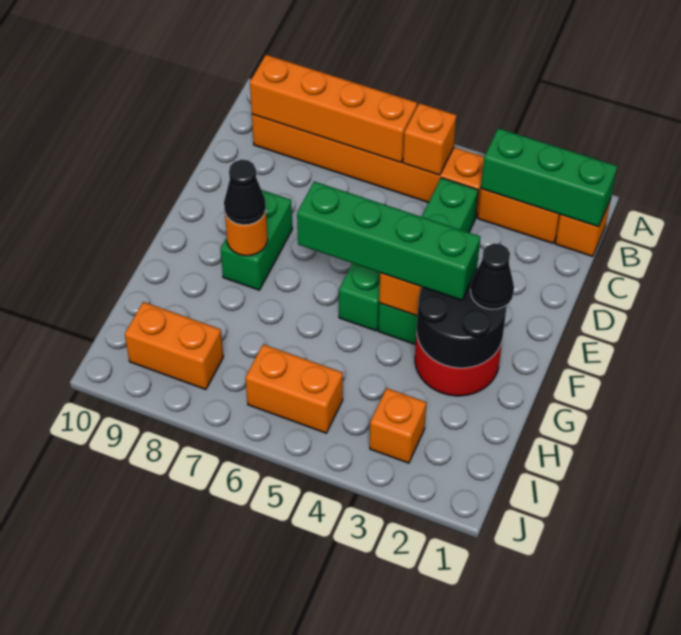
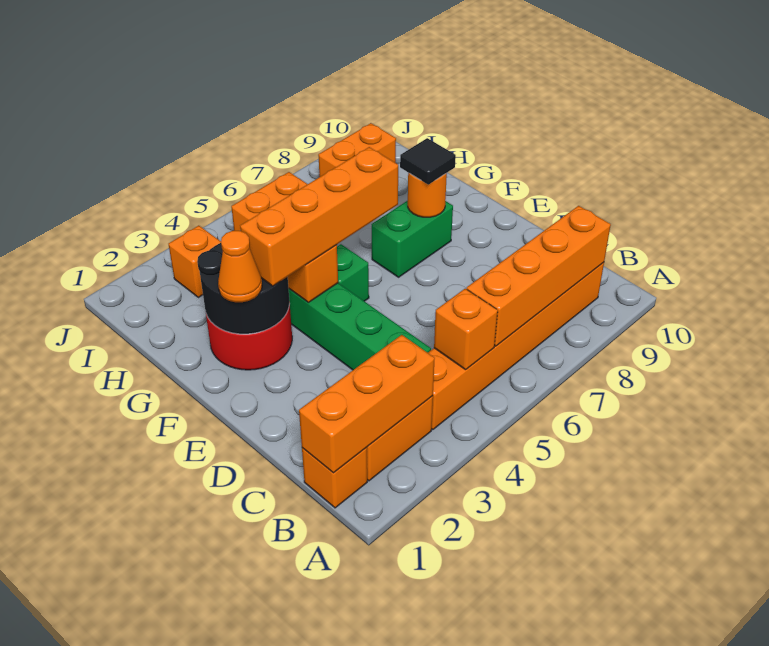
green brick B1:B3 level 2 -> orange brick B1:B3 level 2
green brick E8:F8 level 1 -> green brick F7:F8 level 1
black cone F2 level 3 -> orange cone F2 level 3
green brick F3:F6 level 3 -> orange brick F3:F6 level 3
black cone F8 level 3 -> black tile F8 level 3

